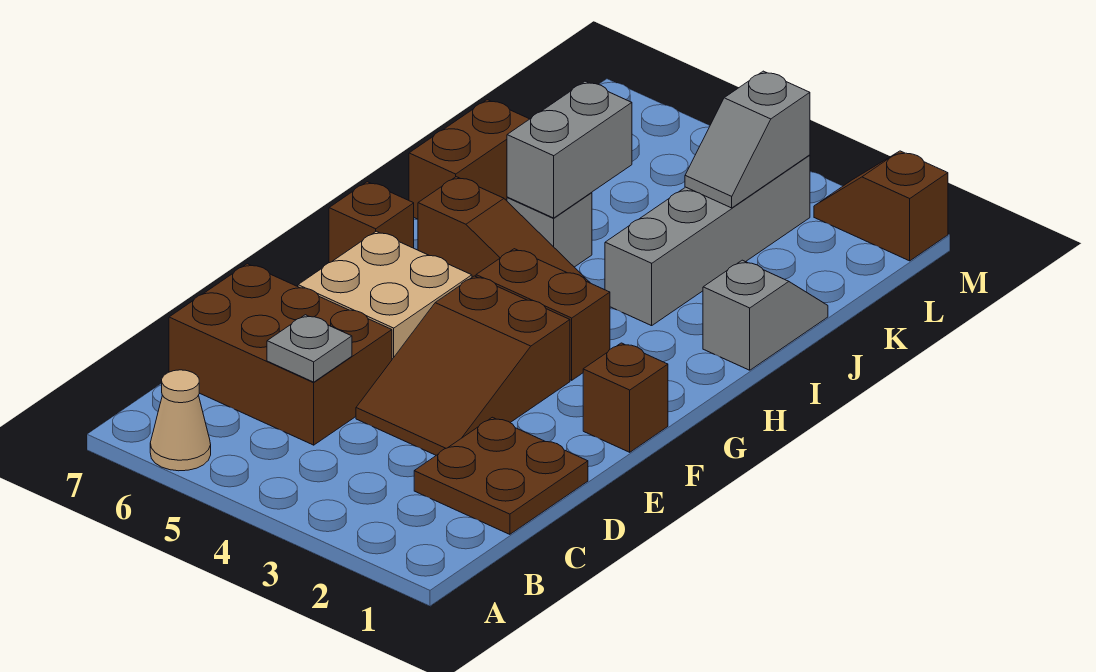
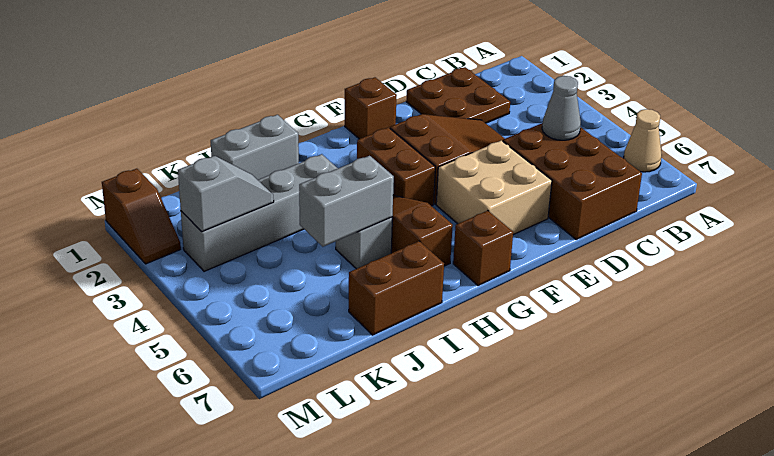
grey plate C5 level 2 -> grey cone C5 level 2
grey slope I1:J1 level 1 top I -> grey brick I1:J1 level 1

